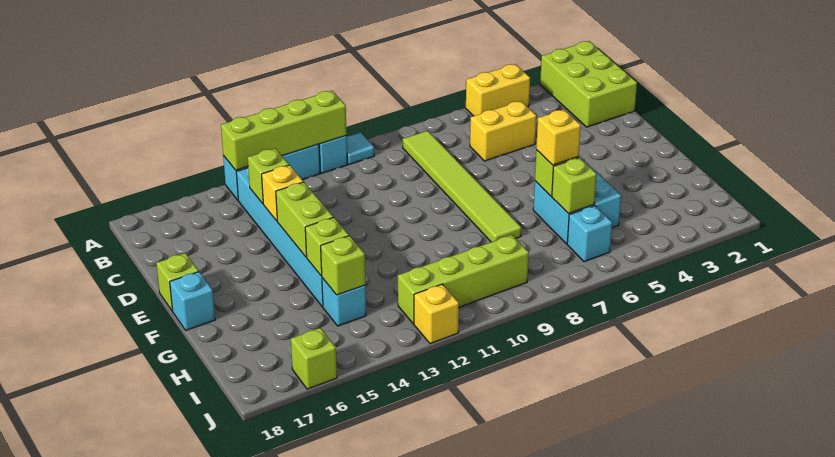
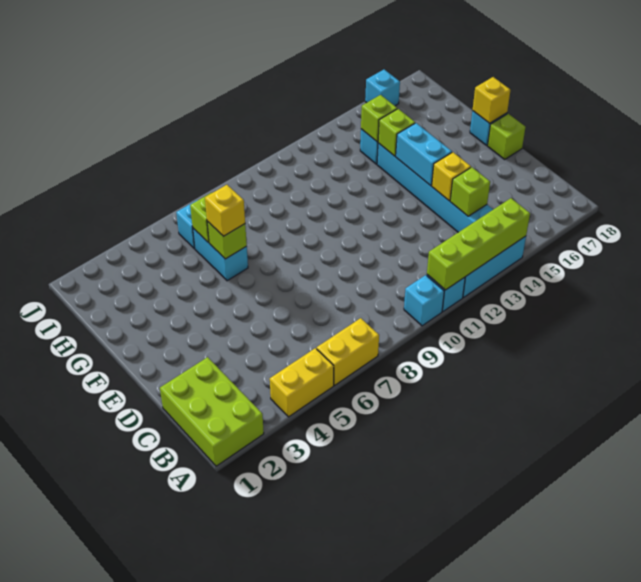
cyan tile A10 level 1 -> cyan brick A10 level 1
lime tile B8:G8 level 1 -> none
yellow brick C5:C6 level 1 -> yellow brick A6:A7 level 1
lime brick E14:F14 level 2 -> cyan brick E14:F14 level 2
cyan brick G5:H6 level 1 -> cyan brick G6:H6 level 1
lime brick I9:I12 level 1 -> none
yellow brick J12 level 1 -> yellow brick F18 level 2
lime brick J16 level 1 -> cyan brick J16 level 1

